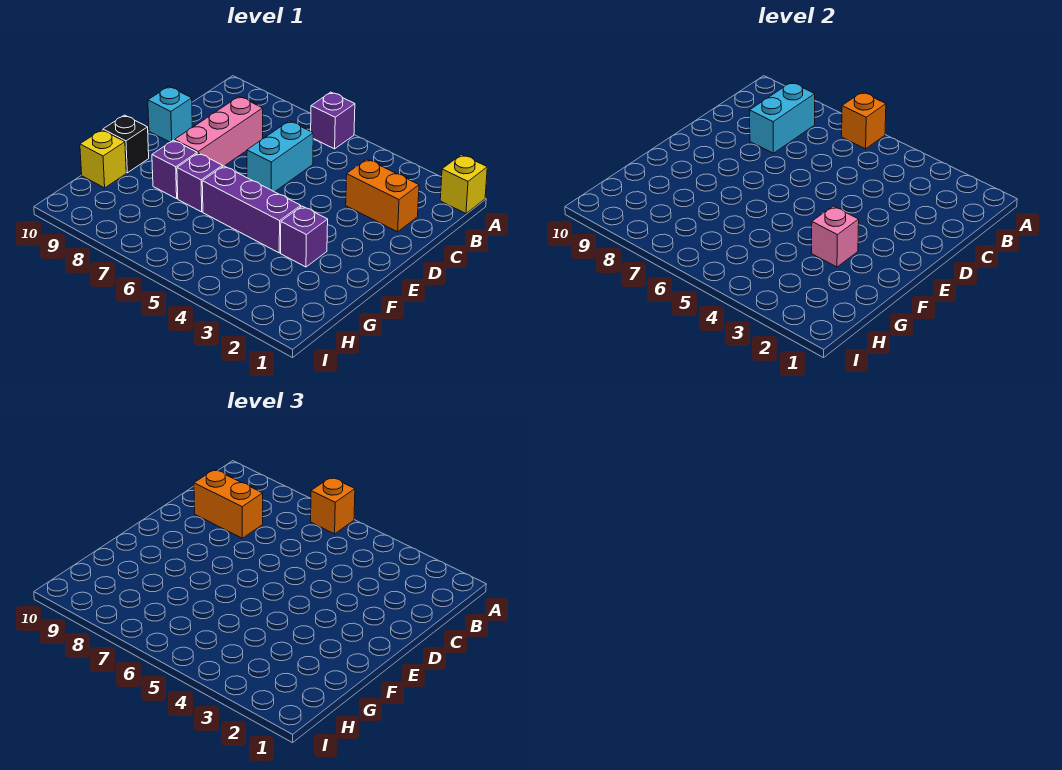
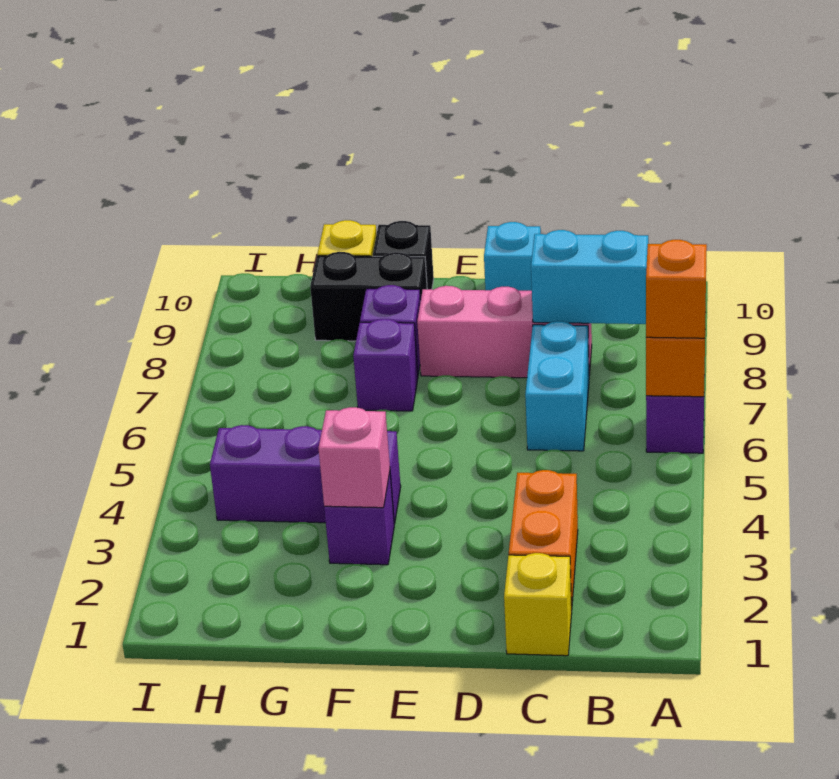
yellow brick A1 level 1 -> yellow brick C1 level 1
cyan brick C6:D6 level 1 -> cyan brick C6:C7 level 1
orange brick C8:C9 level 3 -> none
purple brick F4:F6 level 1 -> purple brick F4:H4 level 1
none -> black brick F9:G9 level 1

